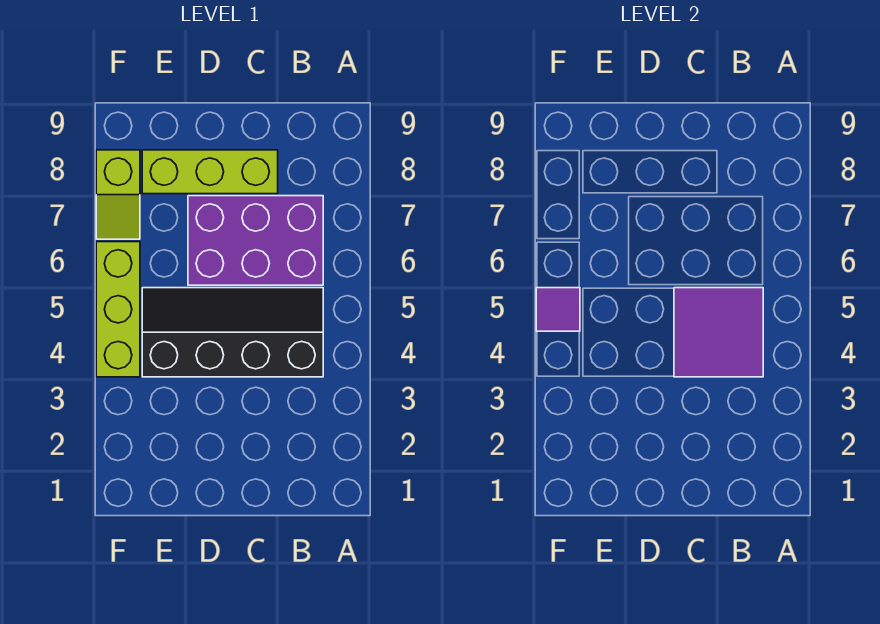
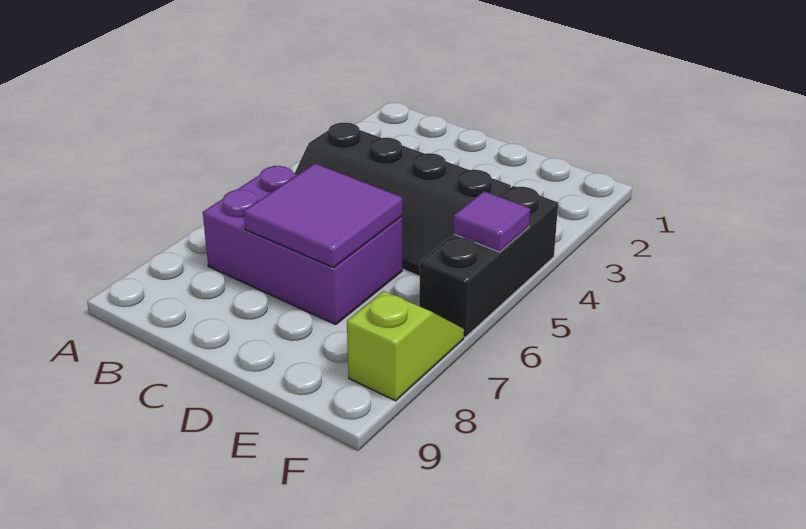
purple tile B4:C5 level 2 -> purple tile C6:D7 level 2
lime brick C8:E8 level 1 -> none
lime brick F4:F6 level 1 -> black brick F4:F6 level 1

